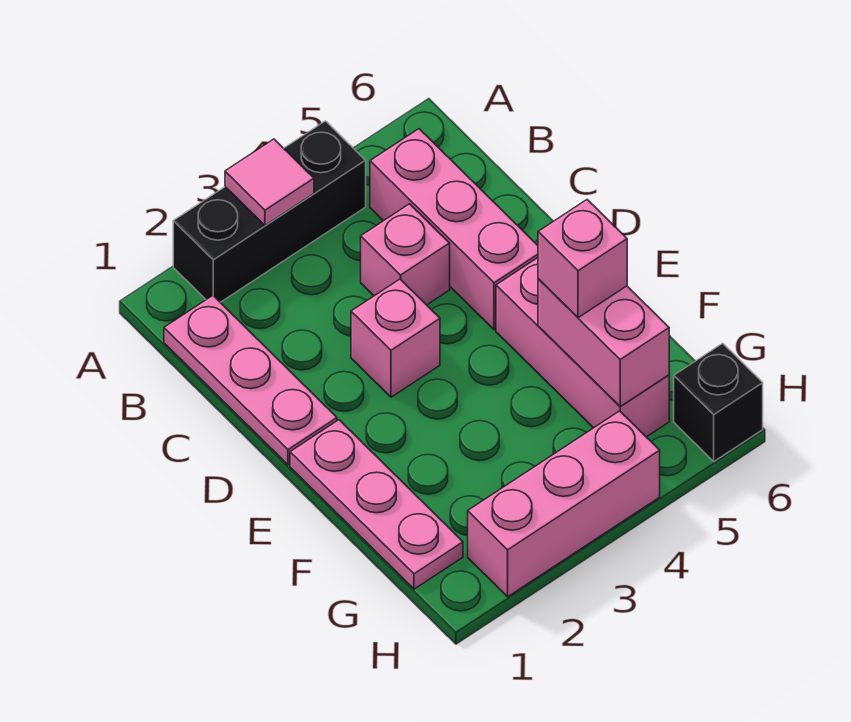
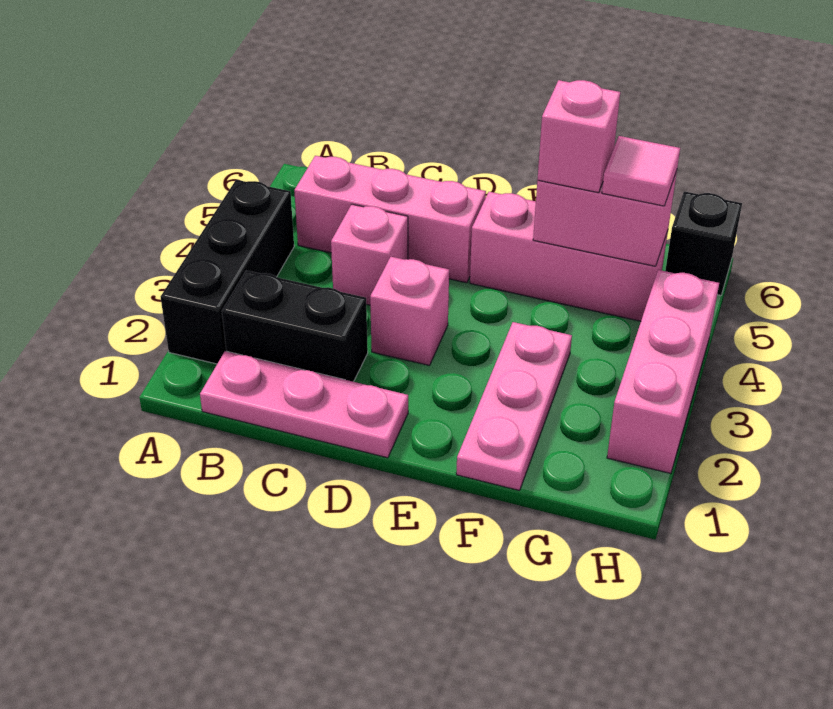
pink tile A3 level 2 -> pink tile G5 level 3
none -> black brick B2:C2 level 1
pink plate E1:G1 level 1 -> pink plate F1:F3 level 1

